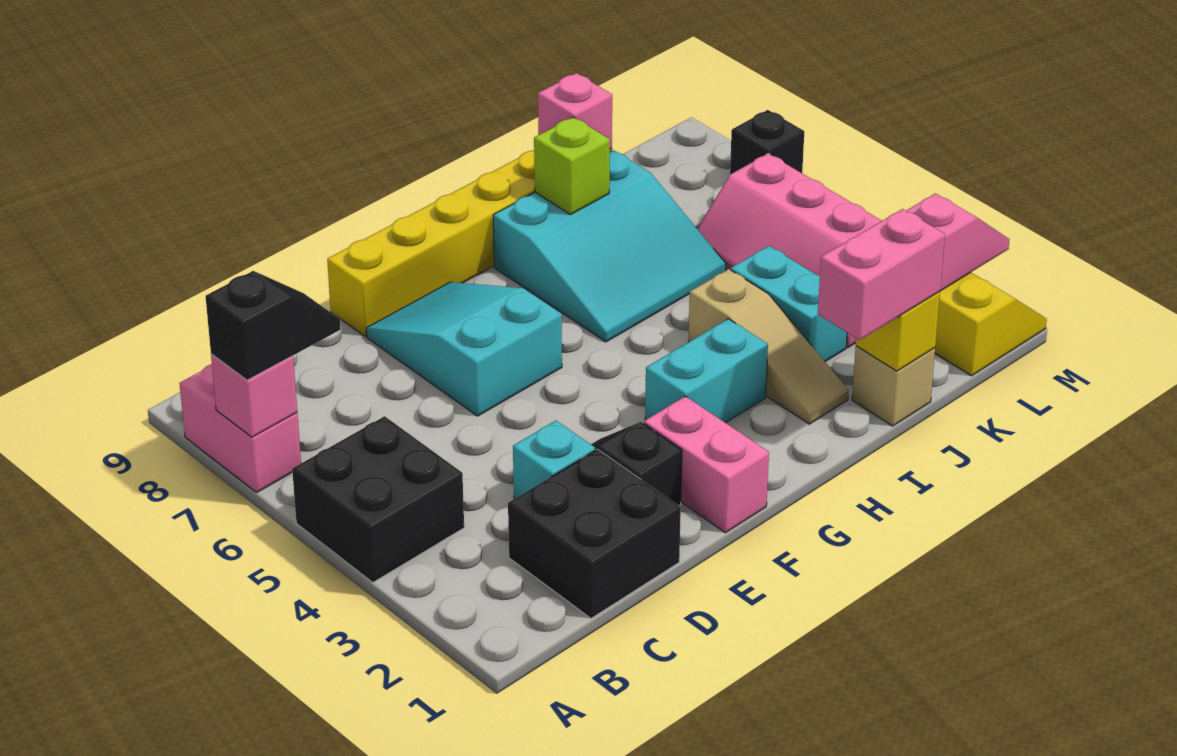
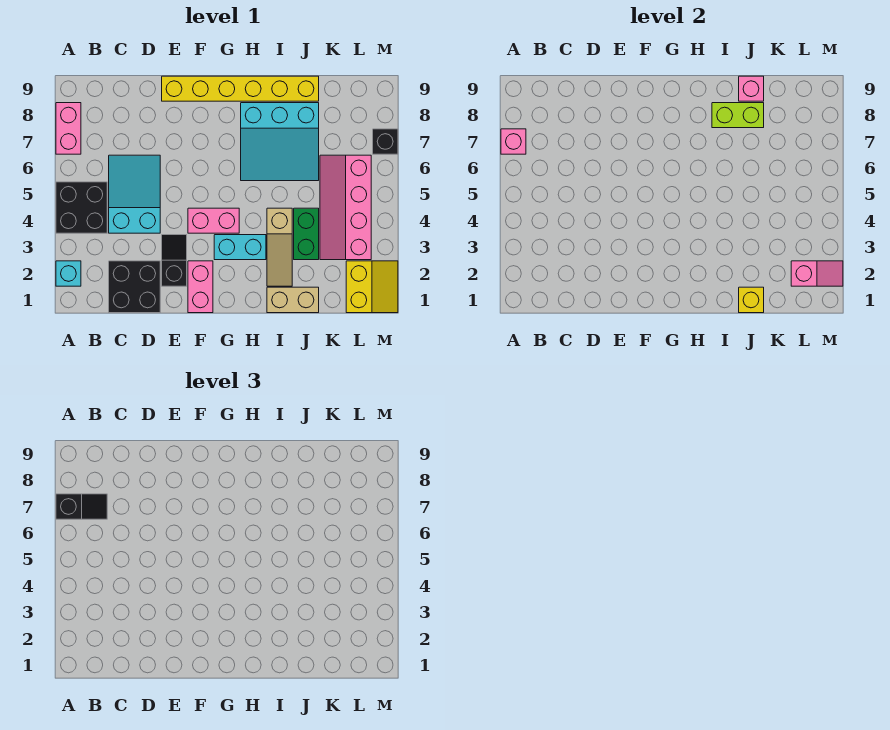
cyan brick D3 level 1 -> cyan brick A2 level 1
cyan slope E6:F8 level 1 top 6 -> cyan slope C4:D6 level 1 top 4
pink brick I1:J1 level 3 -> pink brick F4:G4 level 1
lime brick I8 level 2 -> lime brick I8:J8 level 2
tan brick J1 level 1 -> tan brick I1:J1 level 1
cyan brick J3:J4 level 1 -> green brick J3:J4 level 1

